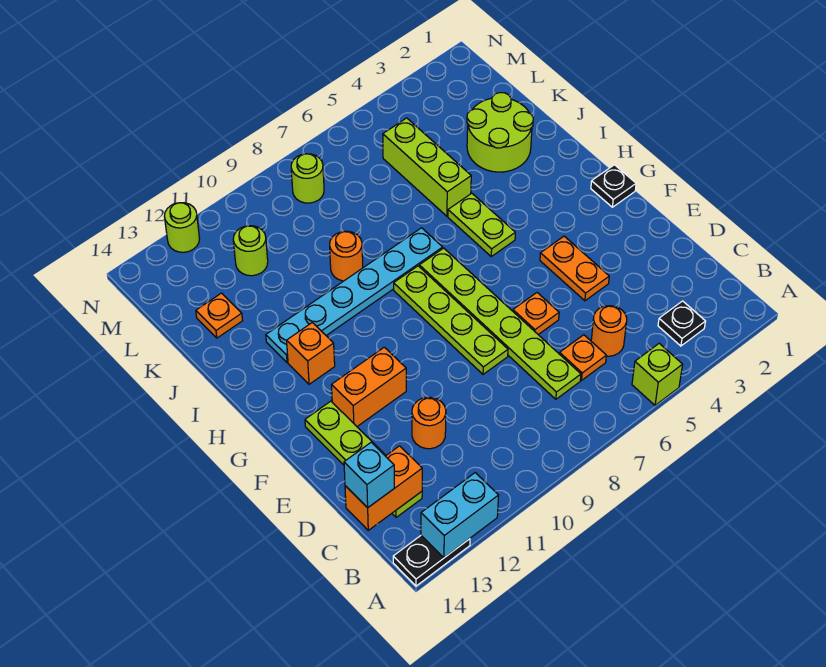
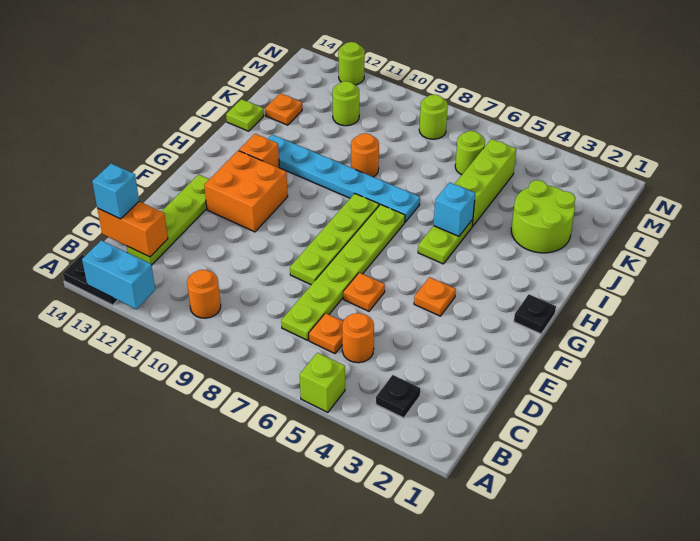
orange round brick D11 level 1 -> orange round brick B10 level 1
orange plate E4:F4 level 1 -> orange plate F4 level 1
orange brick F11:F12 level 1 -> orange brick F11:G12 level 1
none -> cyan brick I5 level 2
none -> lime plate J14 level 1
none -> lime round brick L6 level 1

